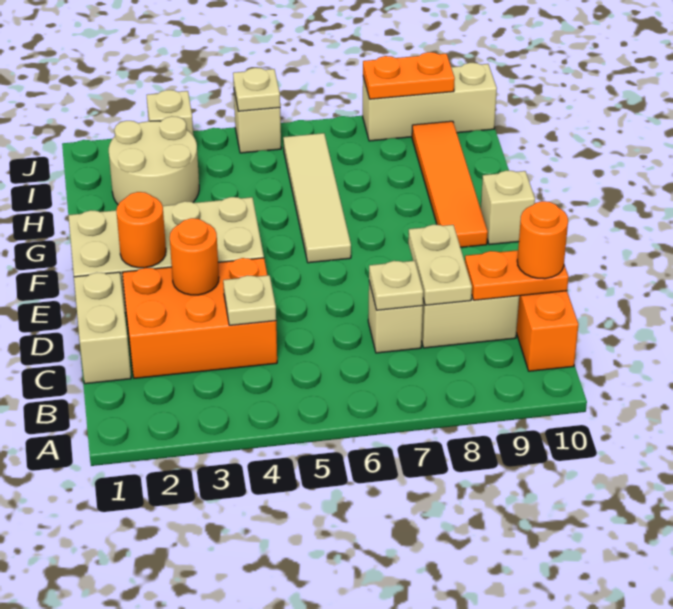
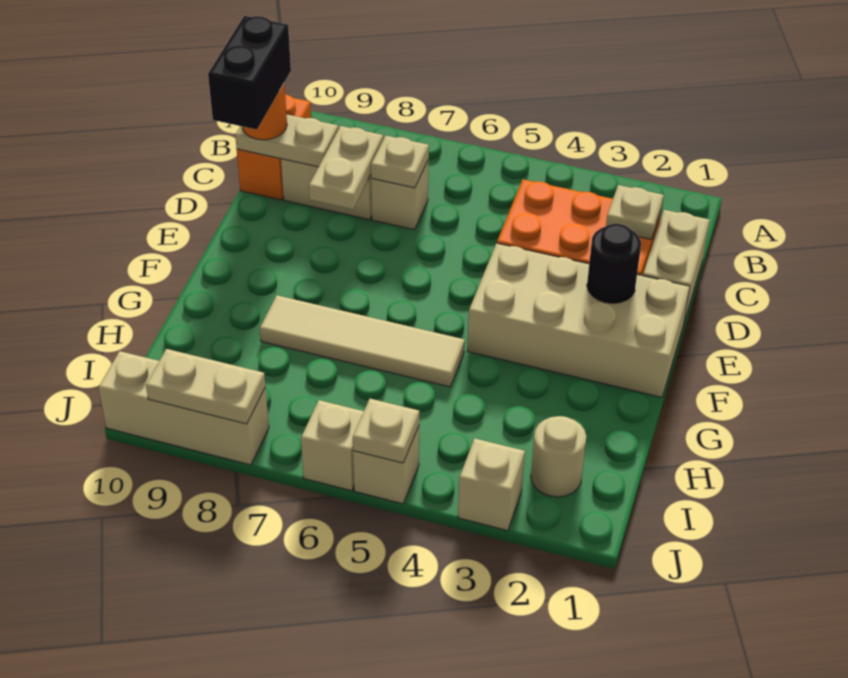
tan plate C4 level 2 -> tan plate C2 level 2
orange plate C9:C10 level 2 -> tan plate C9:C10 level 2
none -> black brick C10:D10 level 4
orange round brick D3 level 2 -> none
orange round brick E2 level 2 -> black round brick E2 level 2
tan tile F6:I6 level 1 -> tan tile G5:G8 level 1
orange tile F9:I9 level 1 -> none
tan brick F10 level 1 -> tan brick J6 level 1
tan round brick H2:I3 level 1 -> tan round brick I2 level 1
orange plate J8:J9 level 2 -> tan plate J8:J9 level 2

